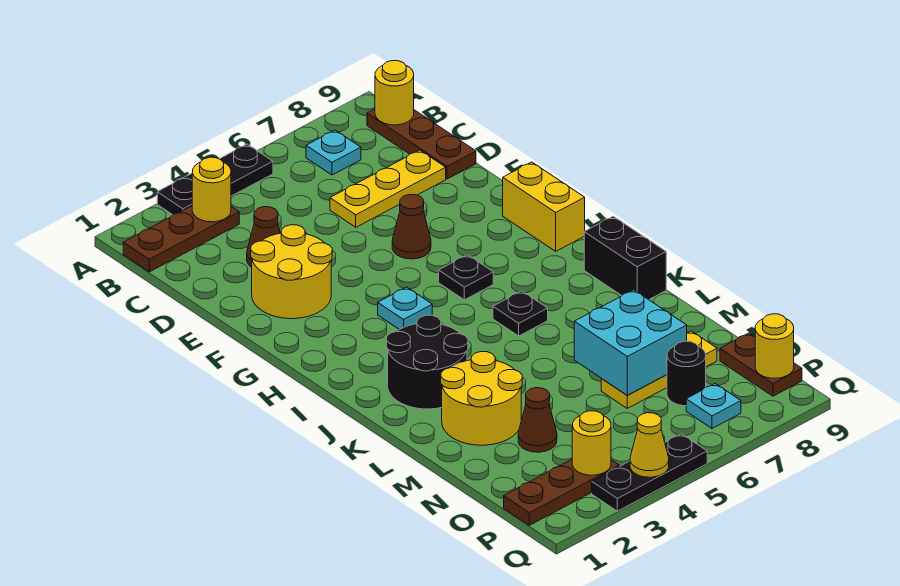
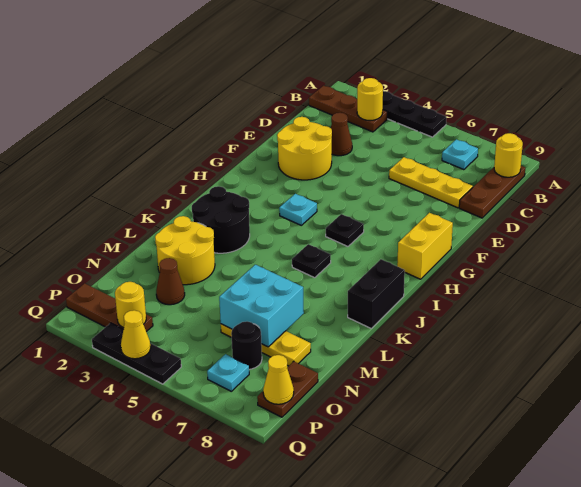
brown cone F6 level 1 -> none
yellow round brick P9 level 2 -> yellow cone P9 level 2

